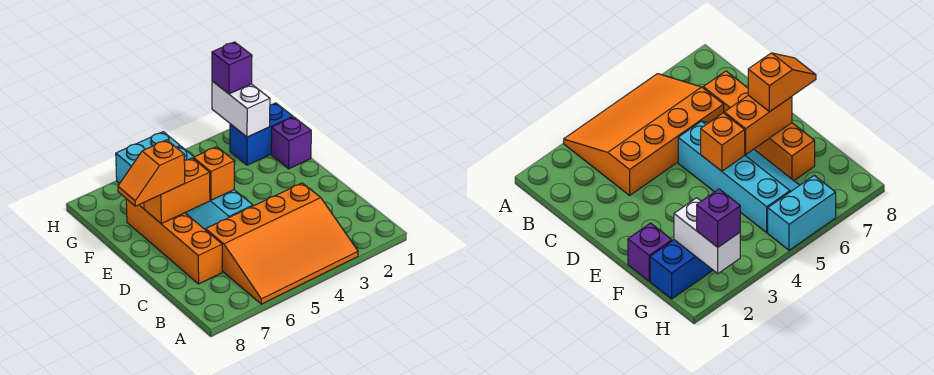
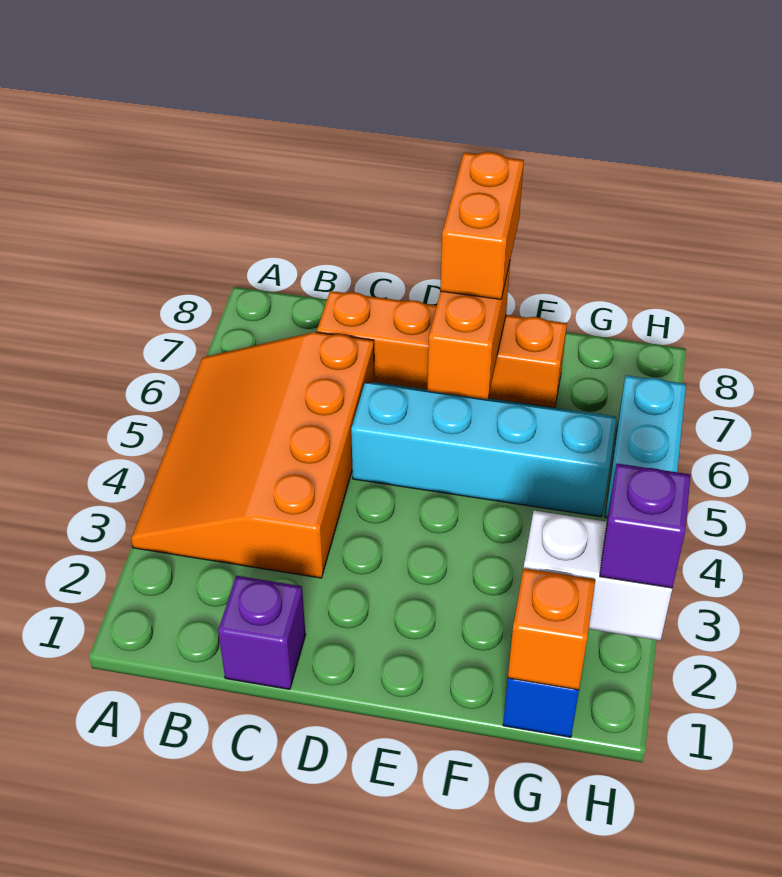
orange brick E5 level 2 -> orange brick G1 level 2
orange slope E7:E8 level 3 top 7 -> orange brick E7:E8 level 3
purple brick F1 level 1 -> purple brick C1 level 1

